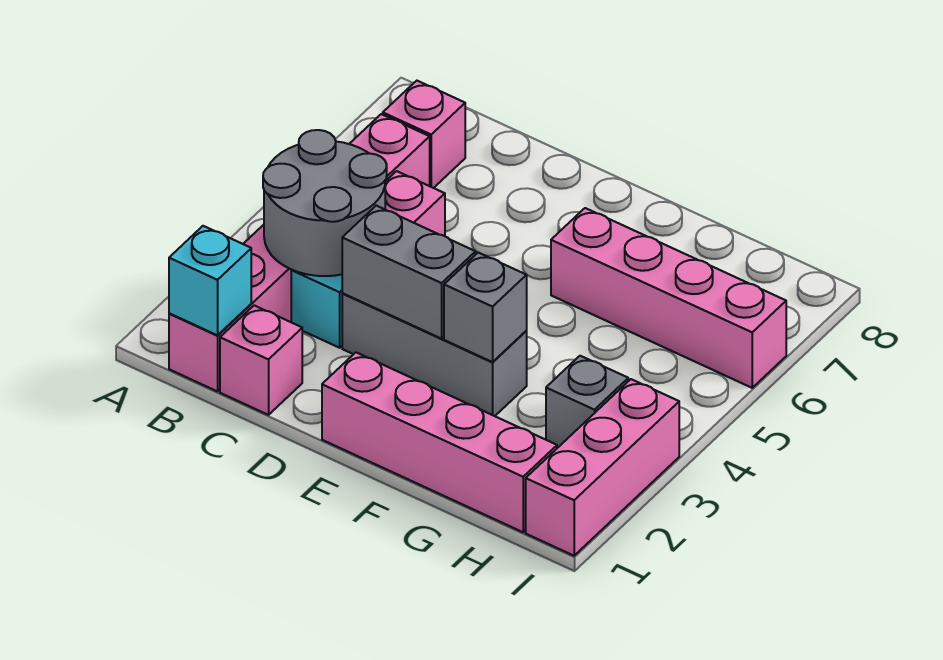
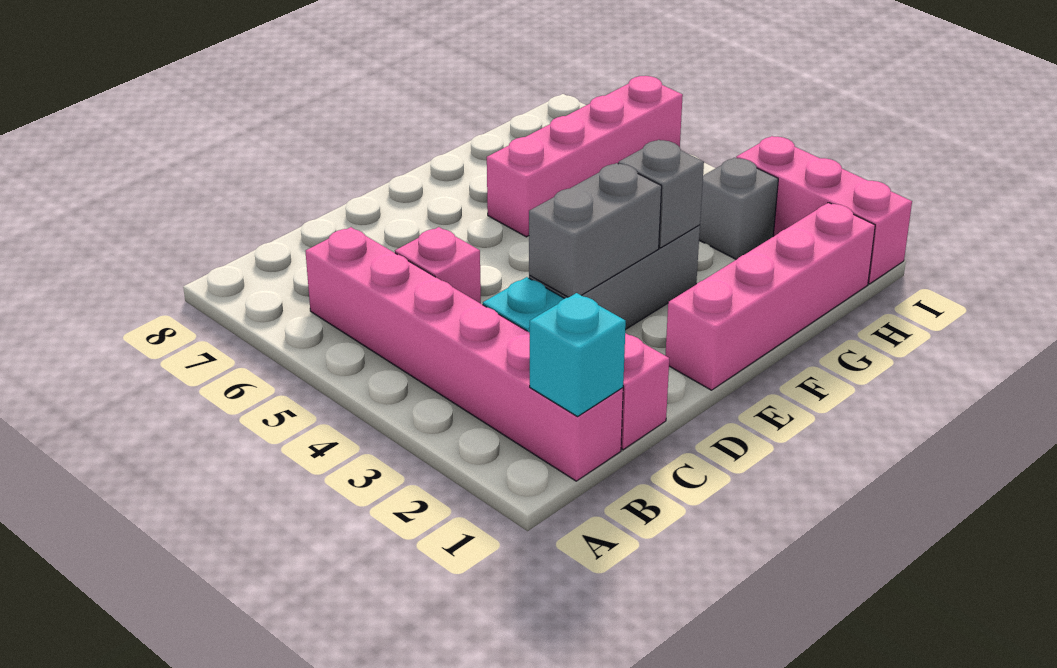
grey round brick B3:C4 level 2 -> none
pink brick B7 level 1 -> none

